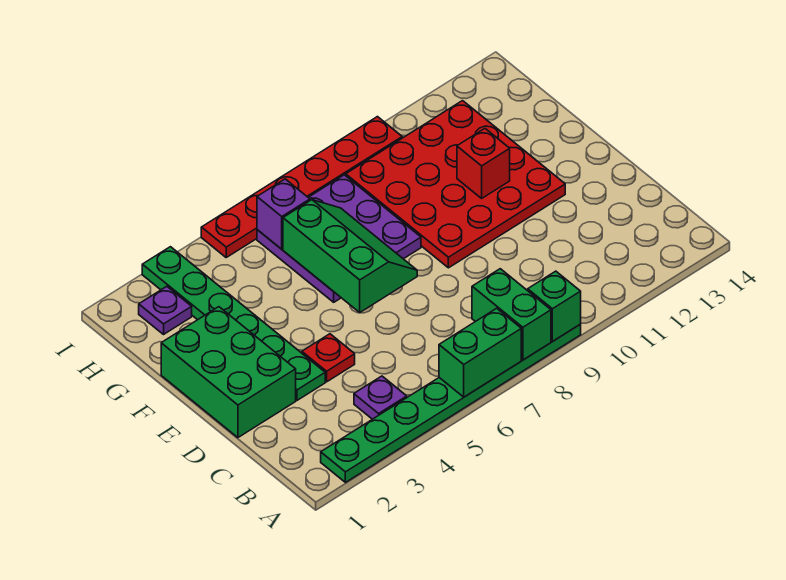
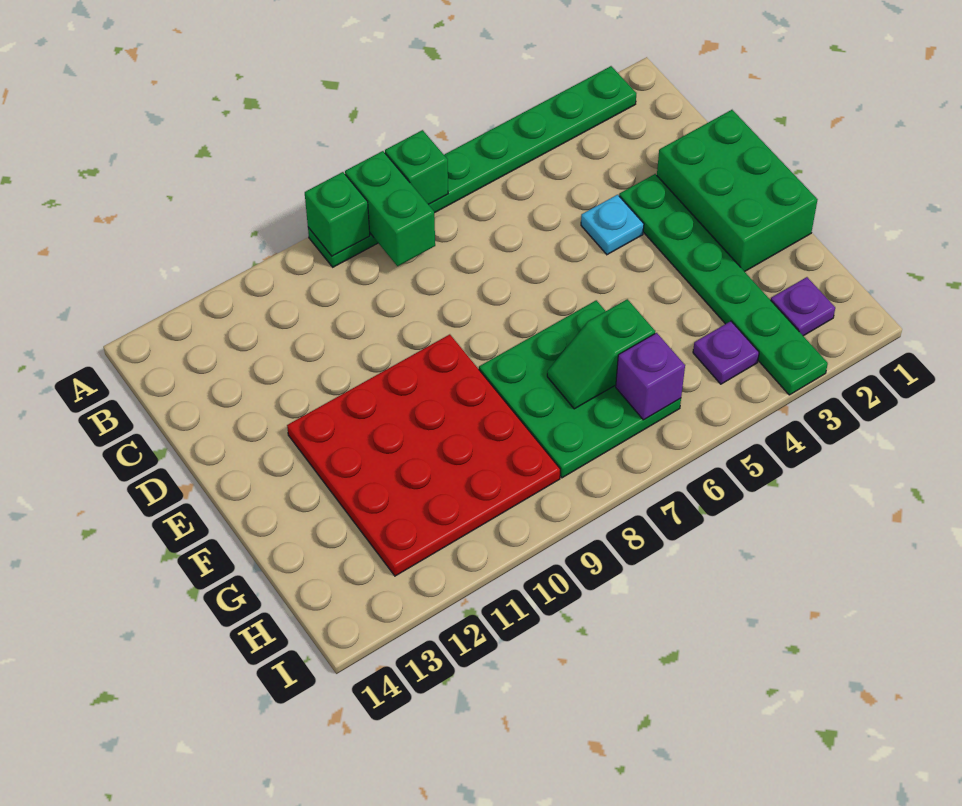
green brick A6:A7 level 2 -> green brick A7 level 2
purple plate B4 level 1 -> purple plate H4 level 1
red plate D4 level 1 -> cyan plate D4 level 1
green slope E6:G7 level 2 top 6 -> green slope G6:G7 level 2 top 6
purple plate F6:H8 level 1 -> green plate F6:H8 level 1
red brick F11 level 2 -> none
red plate I5:I10 level 1 -> none

